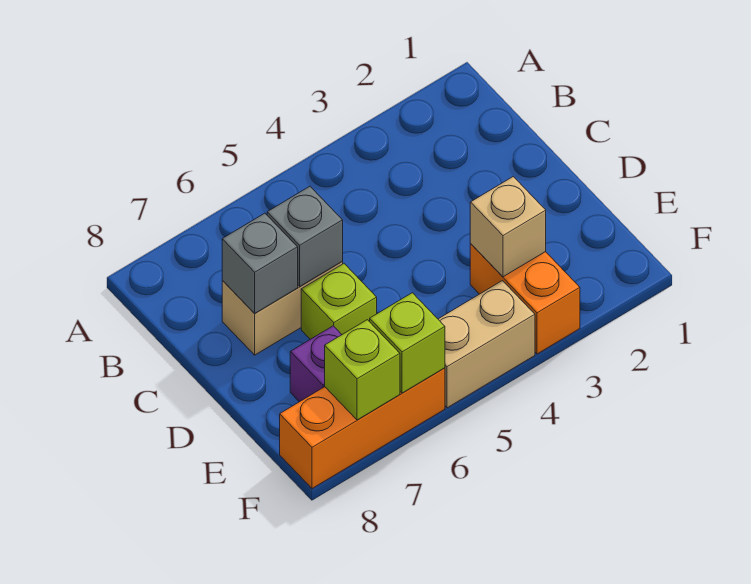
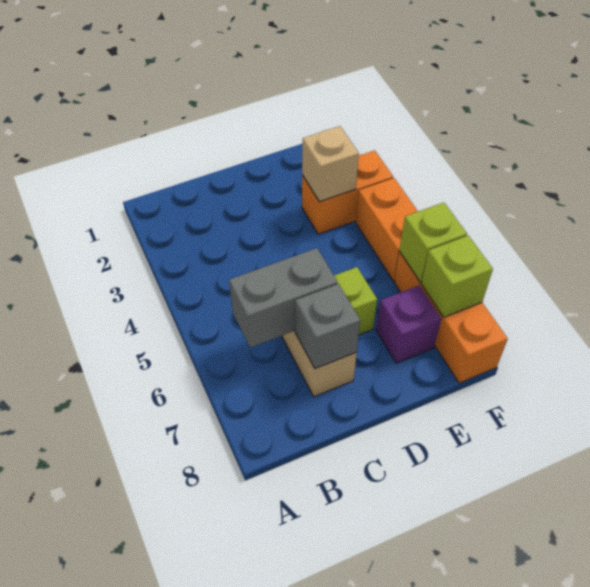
grey brick C6 level 2 -> grey brick B6:C6 level 2
tan brick F4:F5 level 1 -> orange brick F4:F5 level 1

